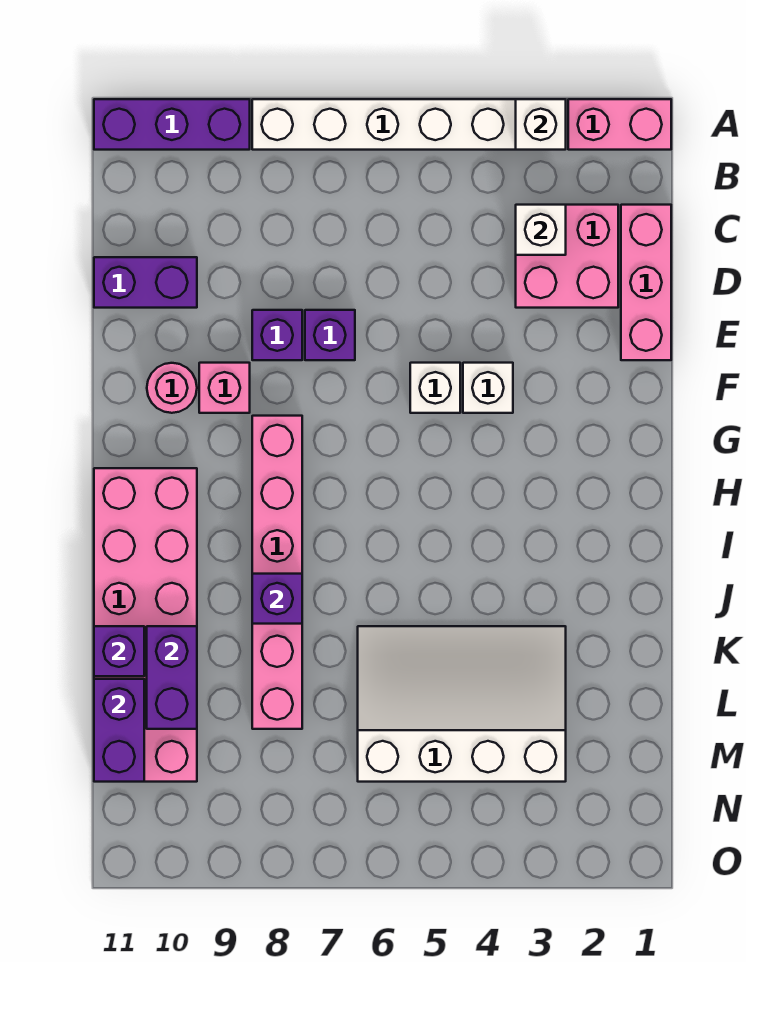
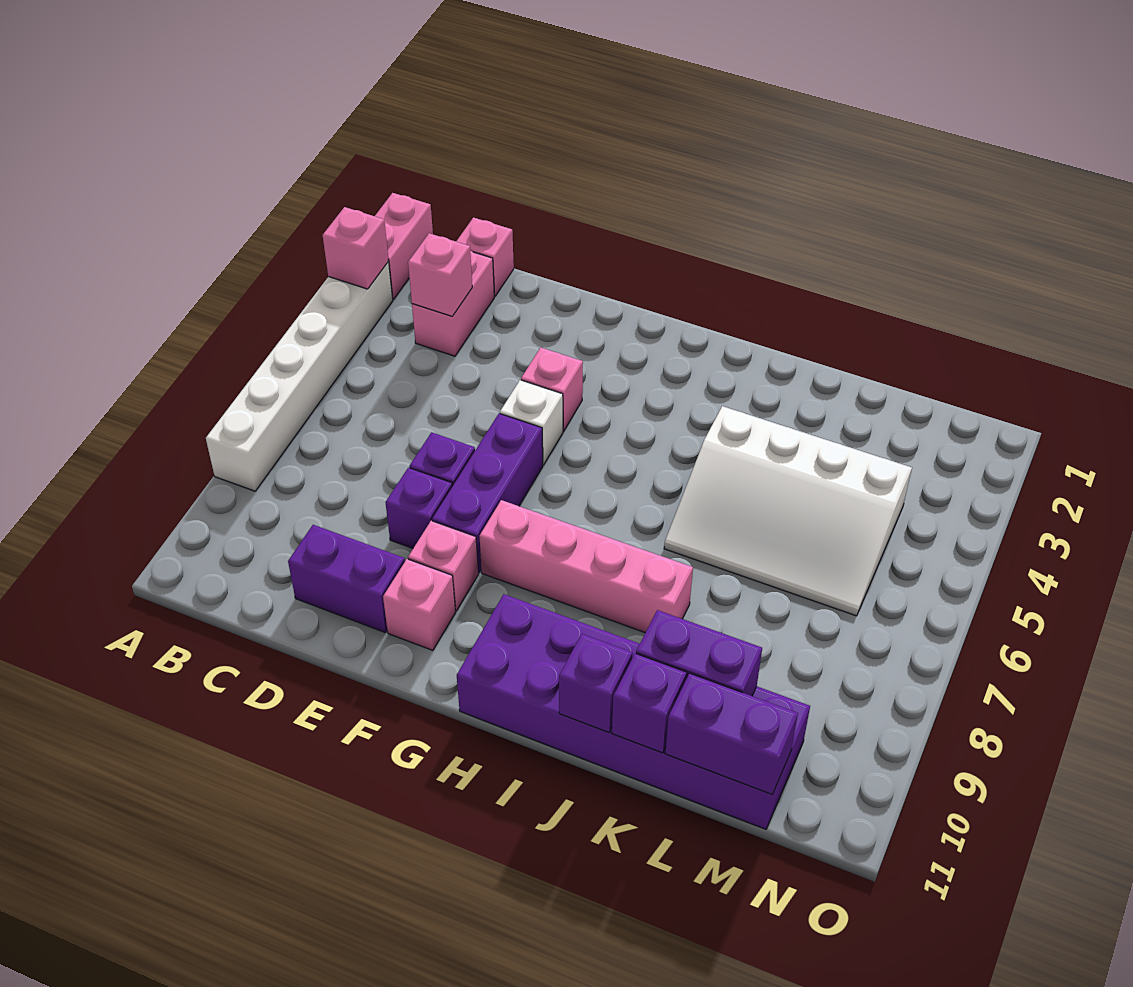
white brick A3 level 2 -> pink brick A3 level 2
purple brick A9:A11 level 1 -> purple brick F6:F8 level 1
pink brick C1:E1 level 1 -> pink brick C1 level 1
pink brick C2:D3 level 1 -> pink brick C2:C3 level 1
white brick C3 level 2 -> pink brick C3 level 2
purple brick D10:D11 level 1 -> purple brick D10:E10 level 1
white brick F4 level 1 -> pink brick F4 level 1
pink round brick F10 level 1 -> pink brick F10 level 1
pink brick G8:L8 level 1 -> pink brick G8:J8 level 1
pink brick H10:M11 level 1 -> purple brick H10:M11 level 1
purple brick J8 level 2 -> purple brick J11 level 2
white slope K3:M6 level 1 top M -> white slope J4:M6 level 1 top 4

